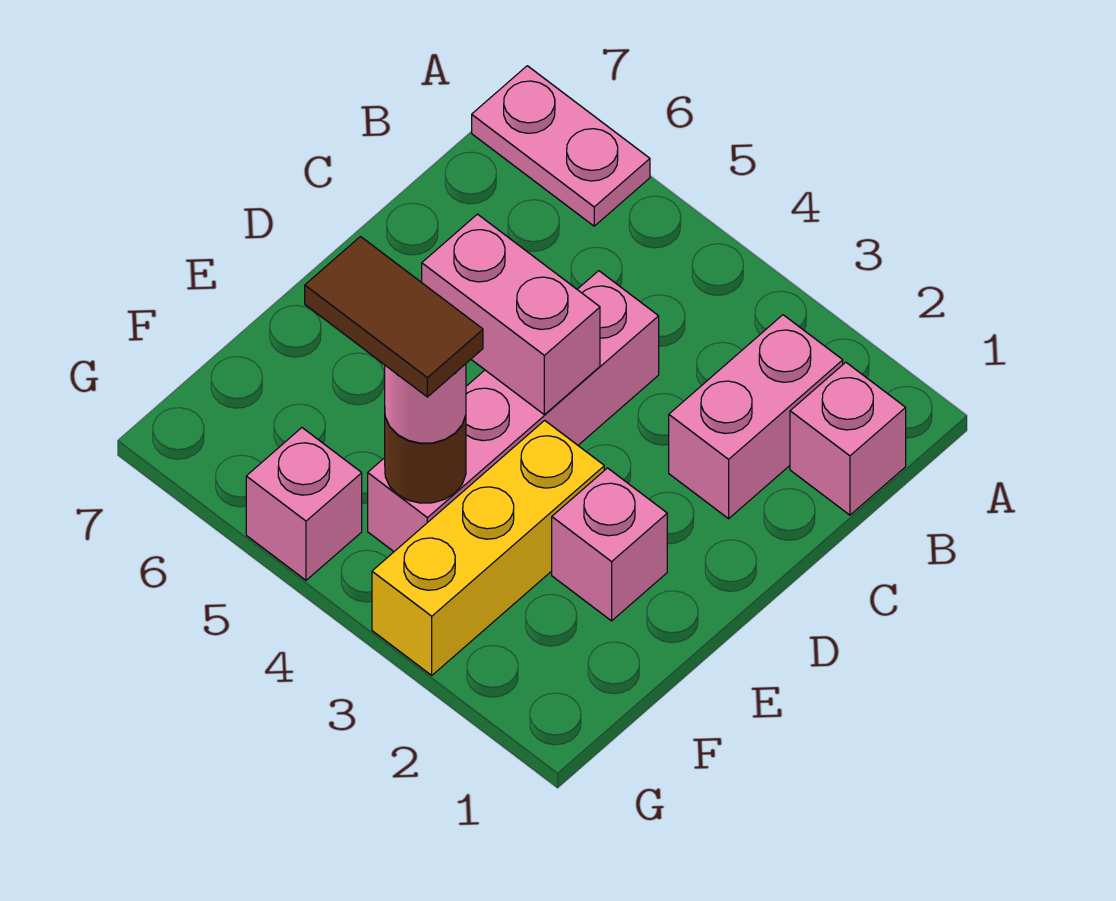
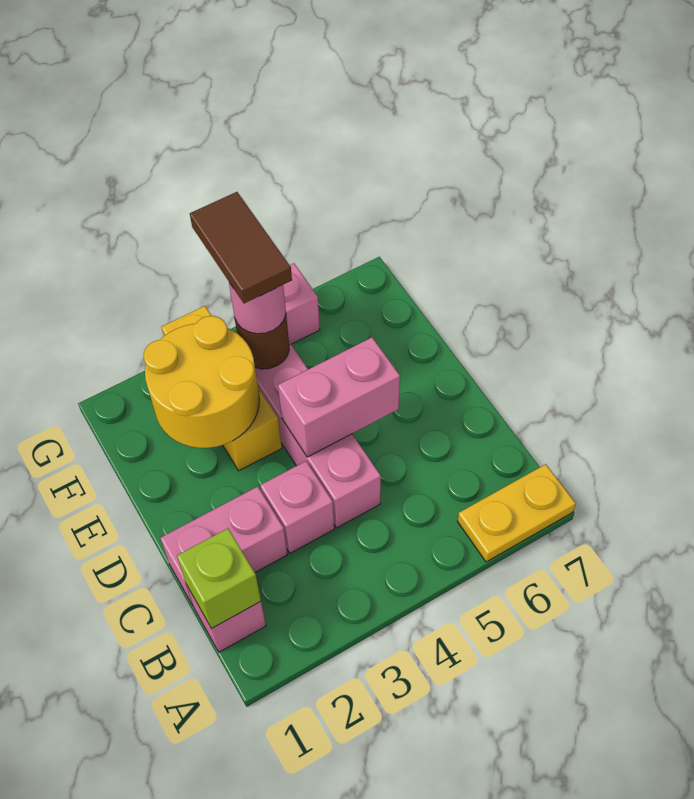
pink plate A6:A7 level 1 -> yellow plate A6:A7 level 1
none -> lime brick B1 level 2
pink brick B2:C2 level 1 -> pink brick C1:C2 level 1
pink brick E2 level 1 -> pink brick C3 level 1
none -> yellow round brick E2:F3 level 2
brown tile F4:F5 level 4 -> brown tile F4:G4 level 4

